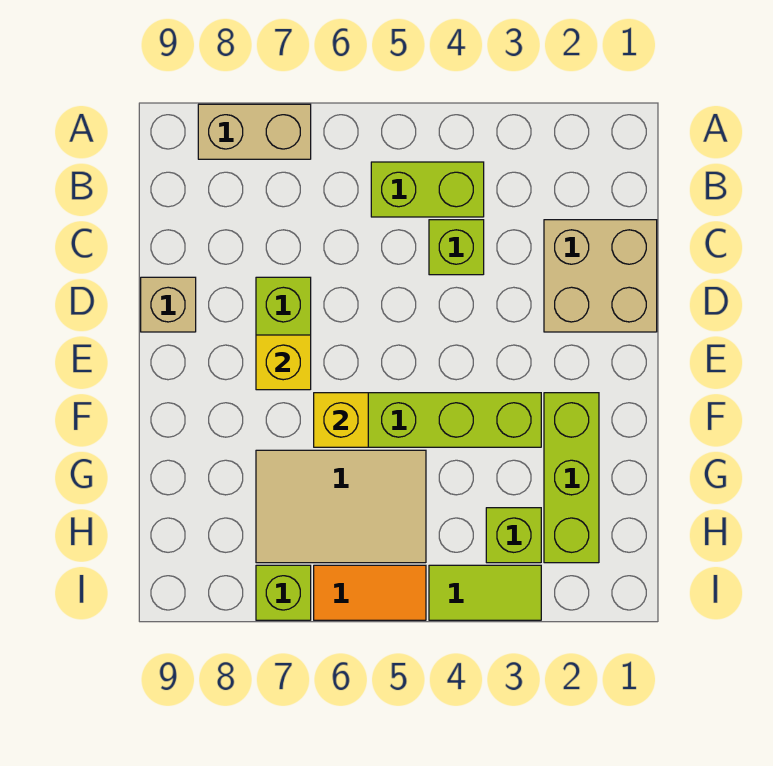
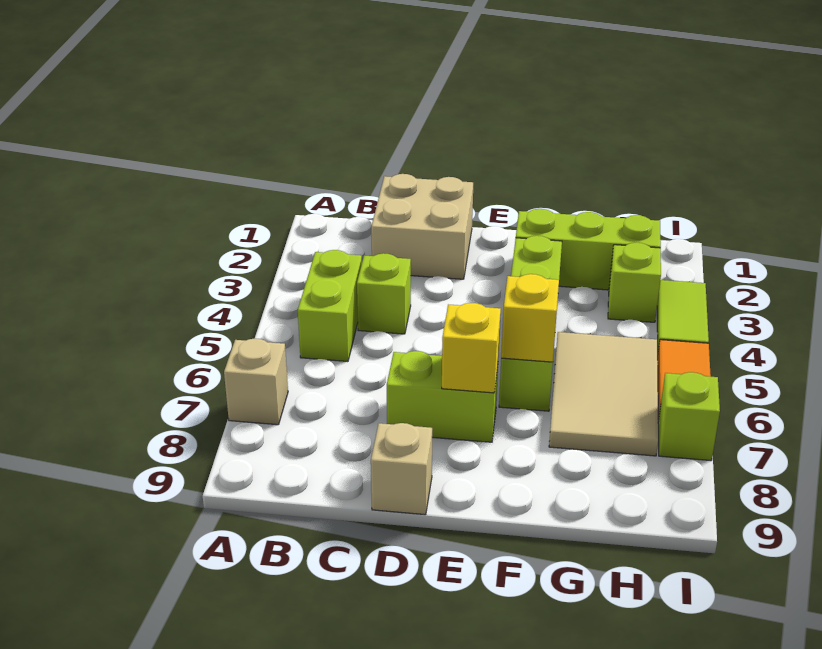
tan brick A7:A8 level 1 -> tan brick A7 level 1

